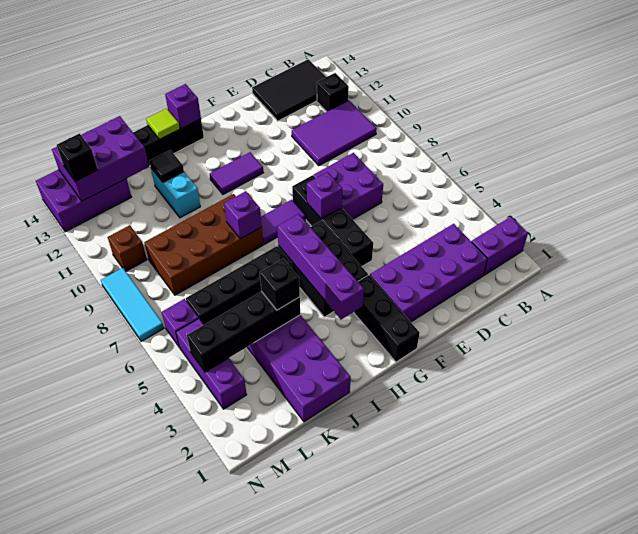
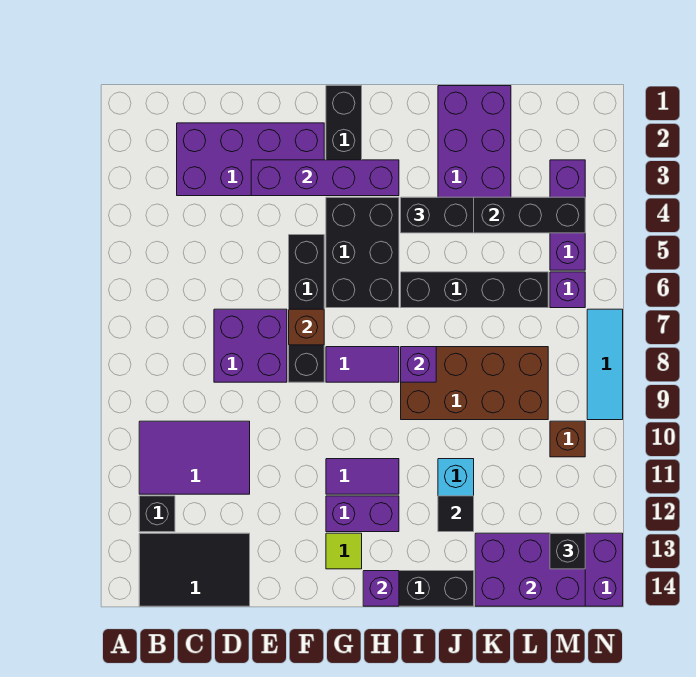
purple brick A2:B2 level 1 -> purple brick G12:H12 level 1
purple brick F7 level 2 -> brown brick F7 level 2
purple brick H3:H6 level 2 -> purple brick E3:H3 level 2
lime tile I14 level 2 -> lime tile G13 level 1
black brick J4 level 3 -> black brick I4:J4 level 3

